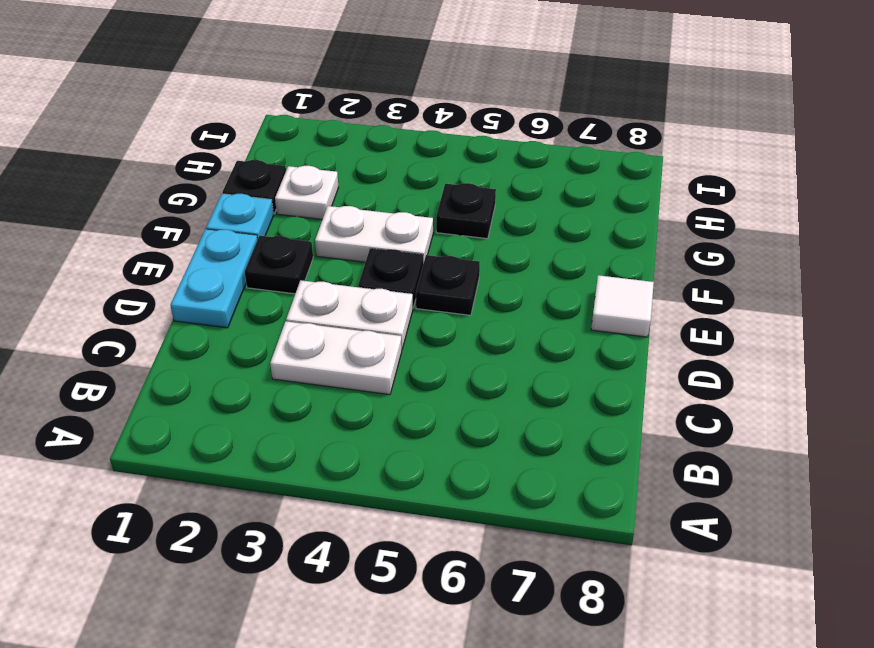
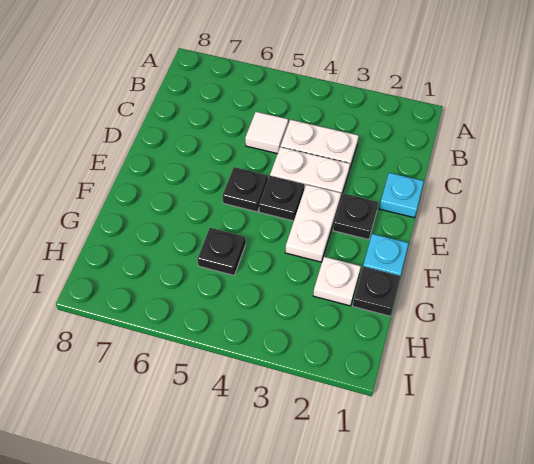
cyan plate D1:E1 level 1 -> cyan plate D1 level 1
white tile E8 level 1 -> white tile C5 level 1
white plate F3:F4 level 1 -> white plate E3:F3 level 1

